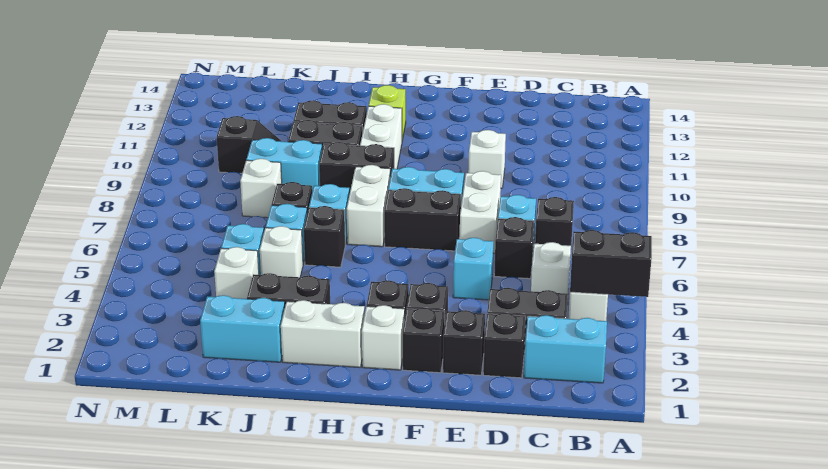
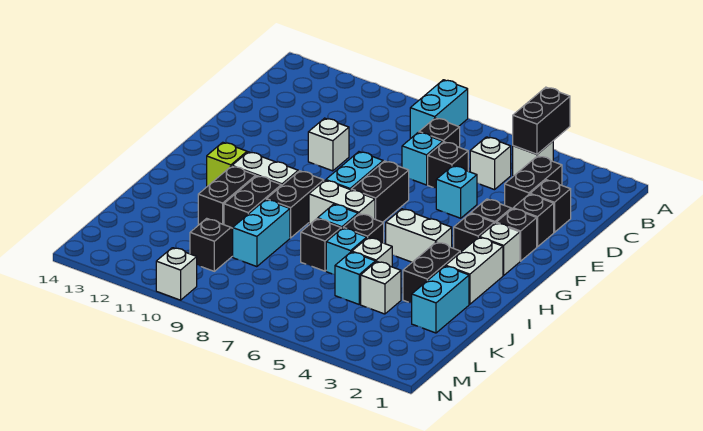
cyan brick B2:C2 level 1 -> cyan brick A8:B8 level 1
white brick E7:E8 level 1 -> white brick H4:H5 level 1
white brick K8 level 1 -> white brick N10 level 1

